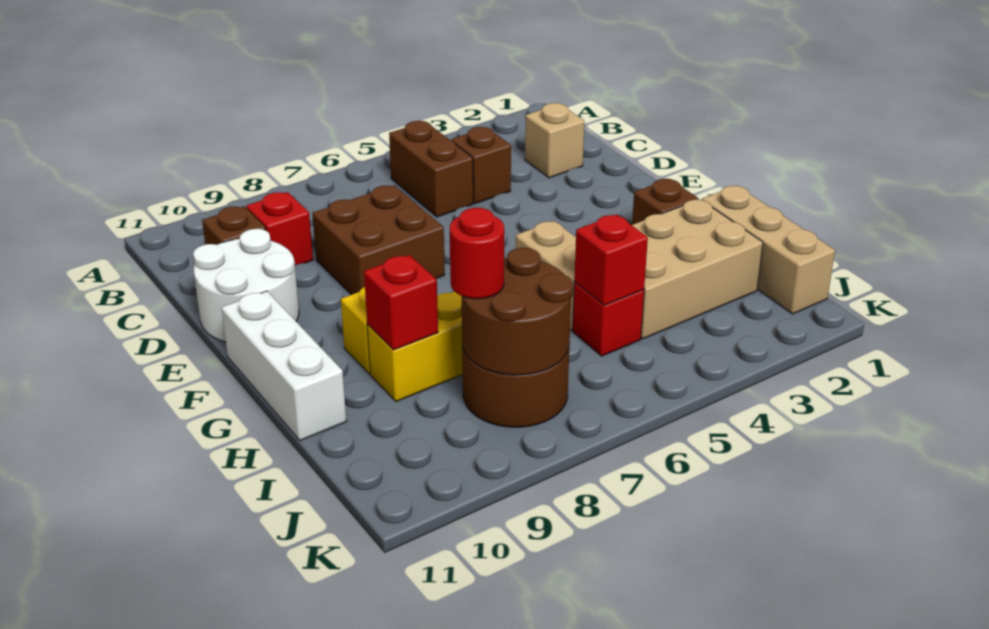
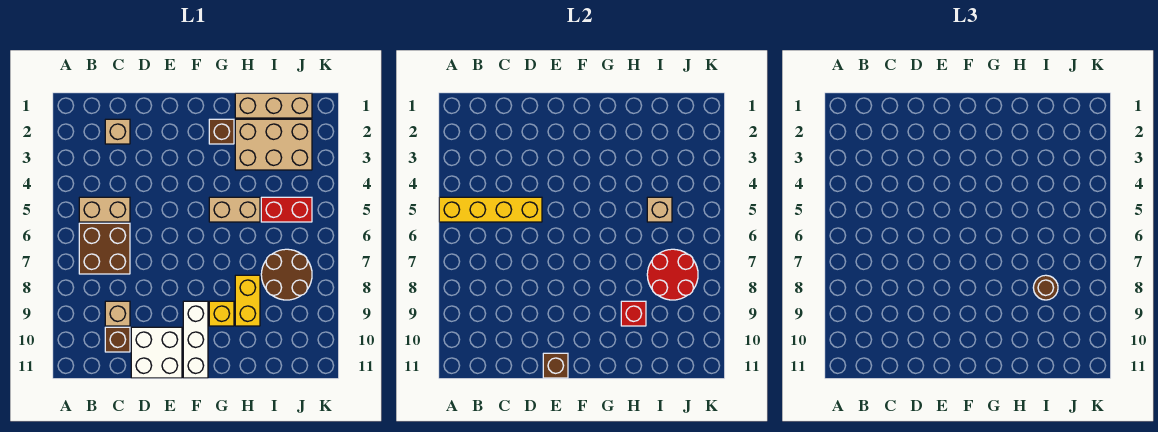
none -> yellow brick A5:D5 level 2
brown brick B5:C5 level 1 -> tan brick B5:C5 level 1
brown brick C4 level 1 -> brown brick E11 level 2
red brick C9 level 1 -> tan brick C9 level 1
brown brick D7:E8 level 1 -> brown brick B6:C7 level 1
white round brick D10:E11 level 1 -> white brick D10:E11 level 1
white brick F11:H11 level 1 -> white brick F9:F11 level 1
tan brick H2:I4 level 1 -> tan brick H2:J3 level 1
red brick I5 level 1 -> red brick I5:J5 level 1
red brick I5 level 2 -> tan brick I5 level 2
brown round brick I7:J8 level 2 -> red round brick I7:J8 level 2
red round brick I8 level 3 -> brown round brick I8 level 3

